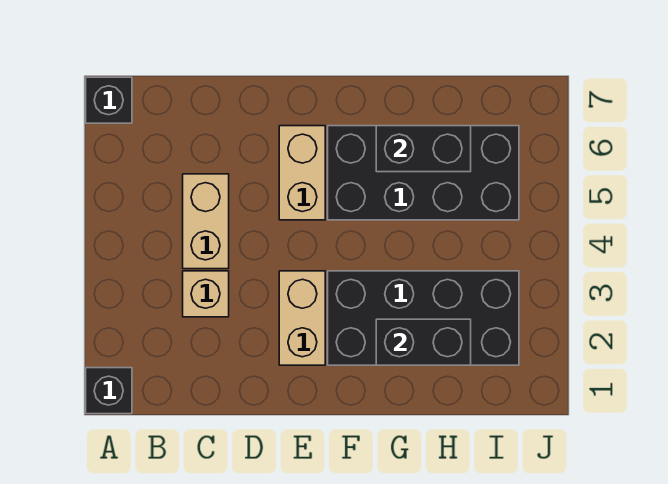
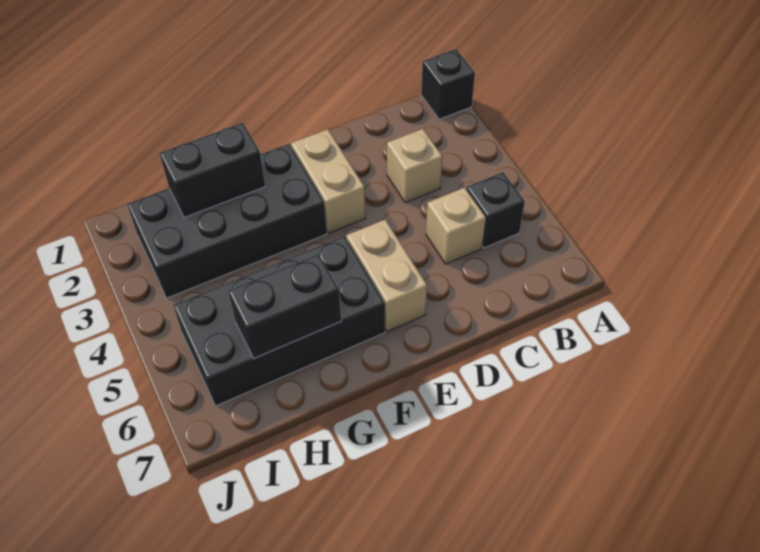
black brick A7 level 1 -> black brick B5 level 1
tan brick C4:C5 level 1 -> tan brick C5 level 1

